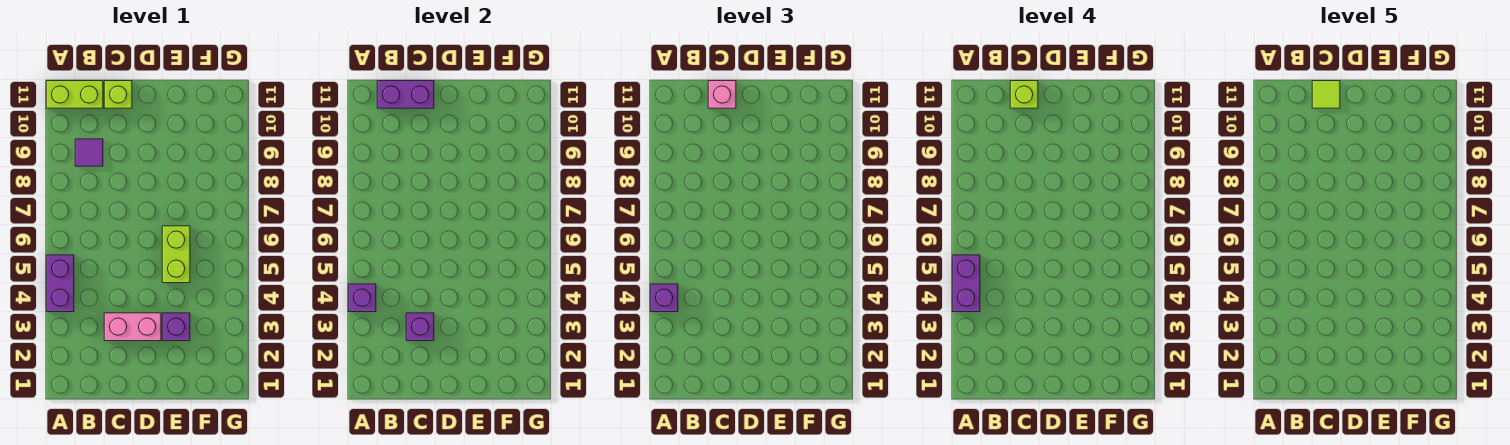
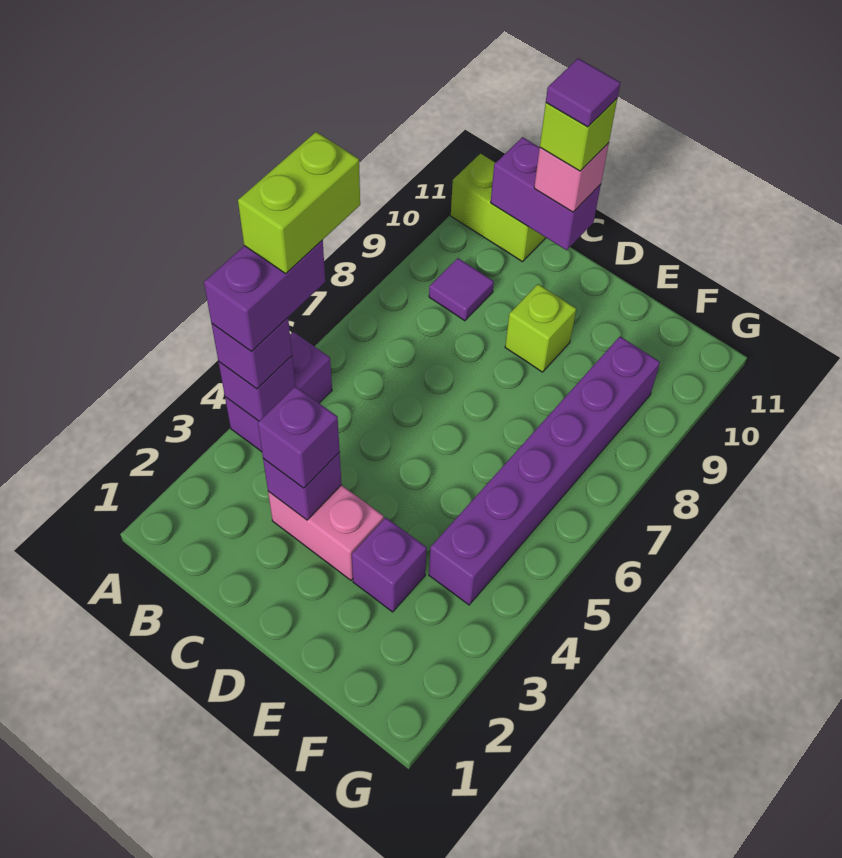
none -> purple brick C3 level 3
lime brick C11 level 1 -> lime brick D9 level 1
lime tile C11 level 5 -> purple tile C11 level 5
lime brick E5:E6 level 1 -> lime brick A5:A6 level 5
none -> purple brick F4:F9 level 1

